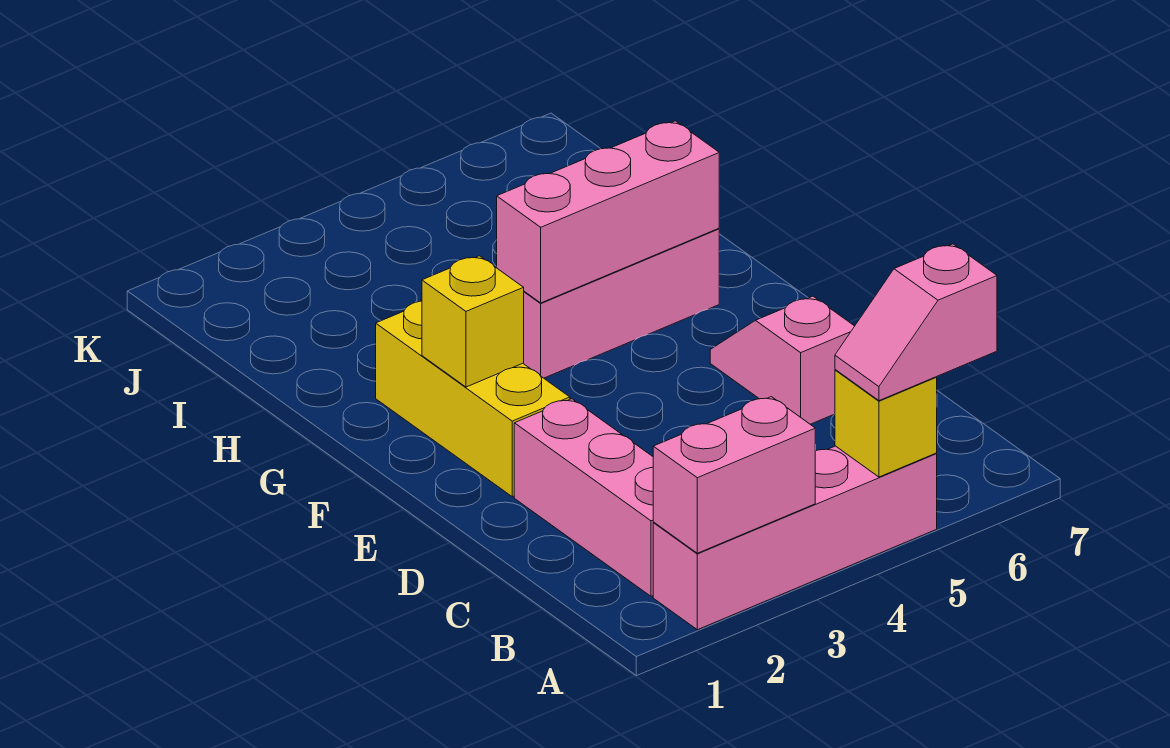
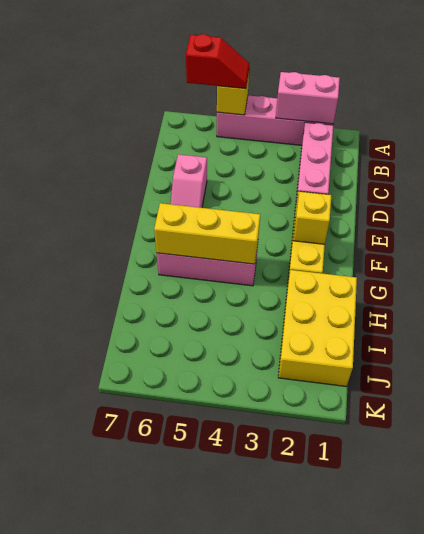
pink slope A5:A6 level 3 top 6 -> red slope A5:A6 level 3 top 6
pink brick G4:G6 level 2 -> yellow brick G4:G6 level 2
none -> yellow brick H1:J2 level 1

